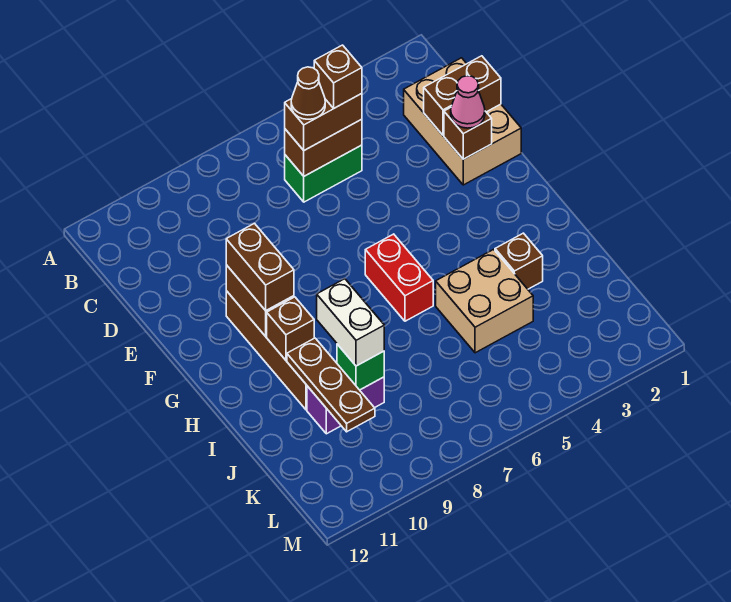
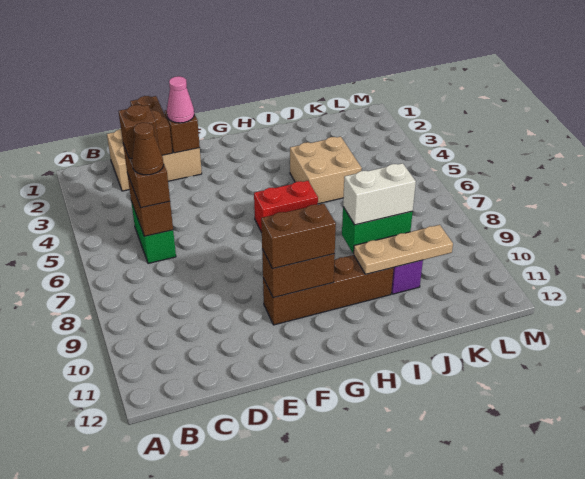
brown brick H10 level 2 -> none
brown brick I3 level 1 -> none
brown plate I10:K10 level 2 -> tan plate I10:K10 level 2
green brick J9 level 2 -> green brick I9:J9 level 2

